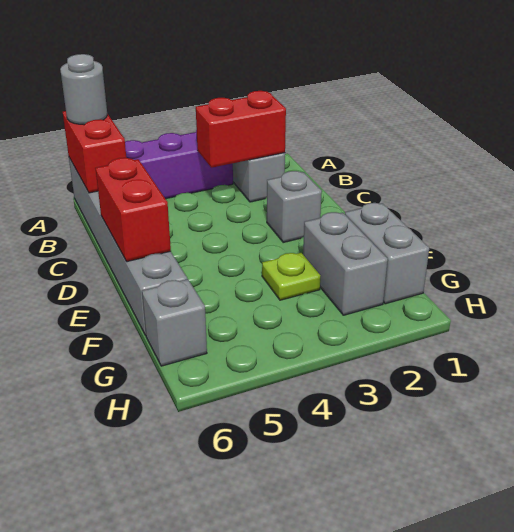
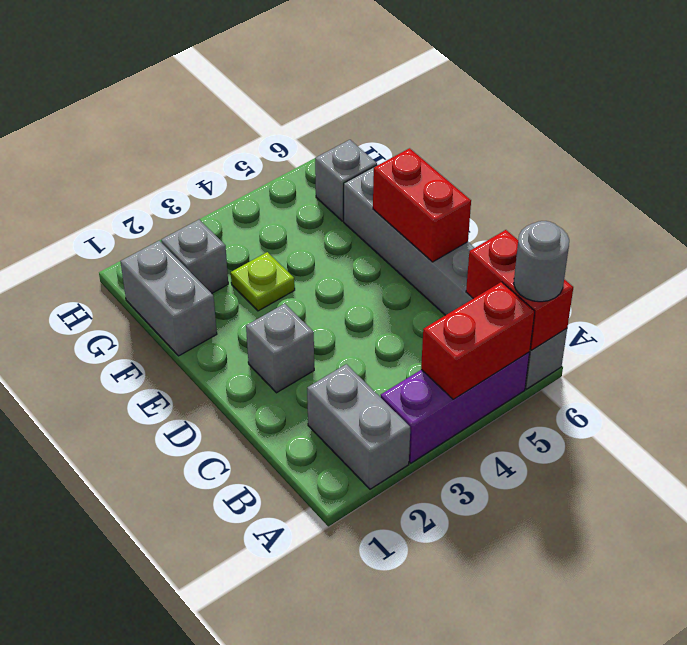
red brick B2:B3 level 2 -> red brick A4:A5 level 2
grey brick F2:G2 level 1 -> grey brick G2 level 1

